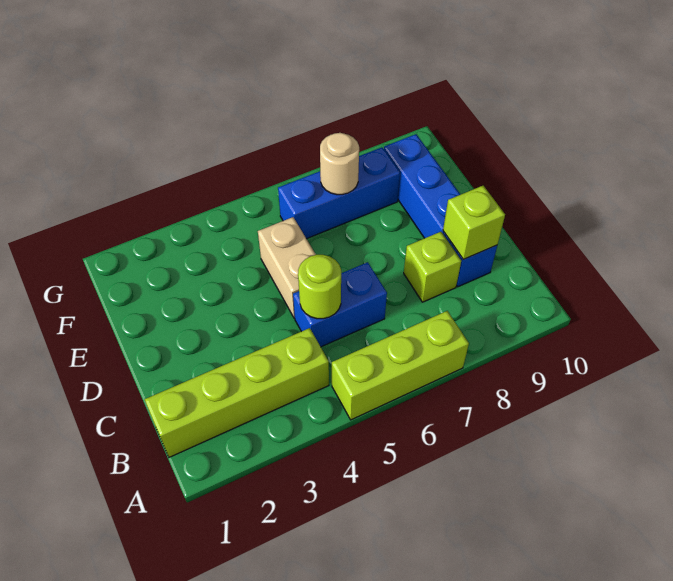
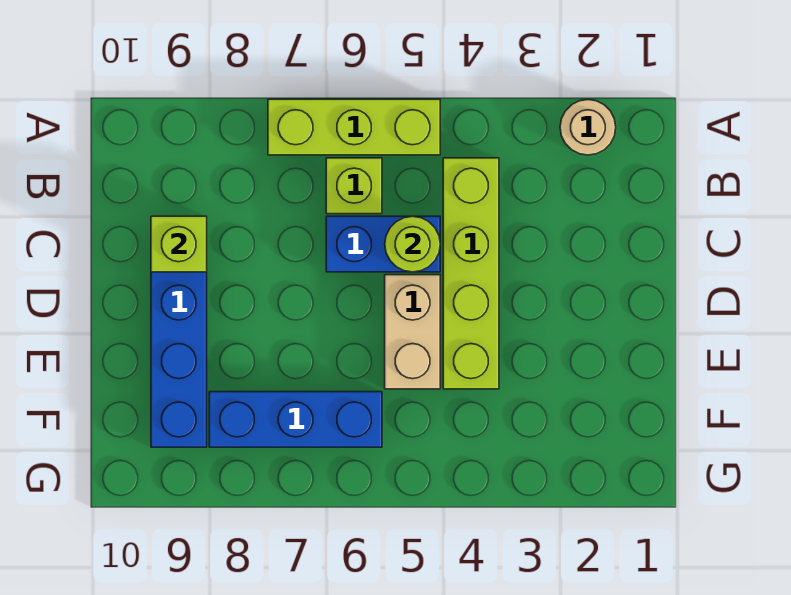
lime brick B1:B4 level 1 -> lime brick B4:E4 level 1
lime brick C8 level 1 -> lime brick B6 level 1
tan round brick F7 level 2 -> tan round brick A2 level 1

